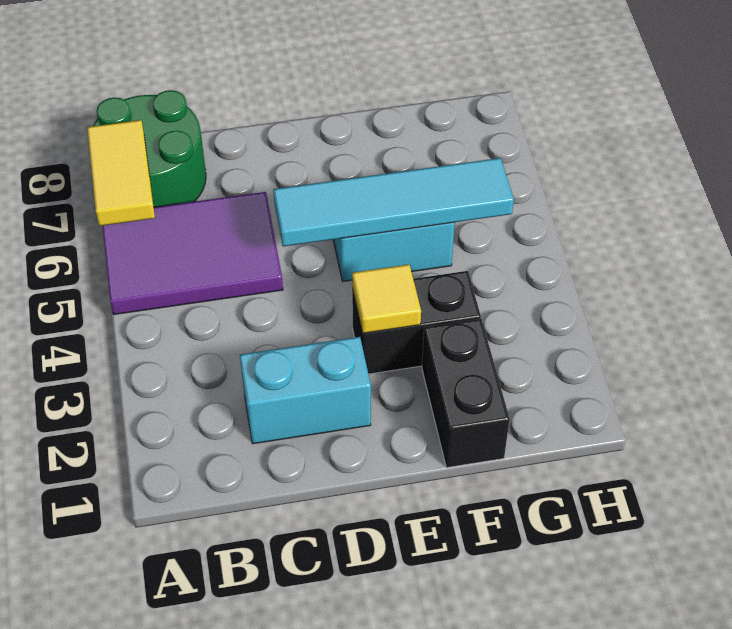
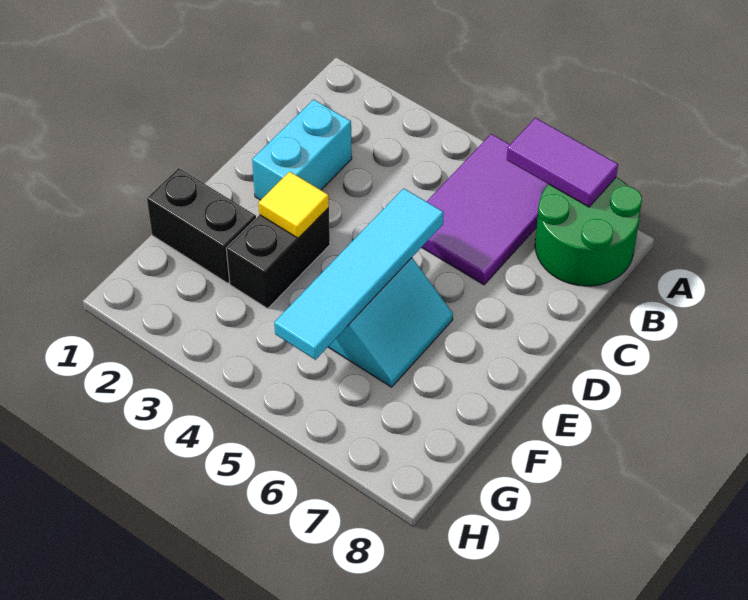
yellow tile A6:A7 level 2 -> purple tile A6:A7 level 2

